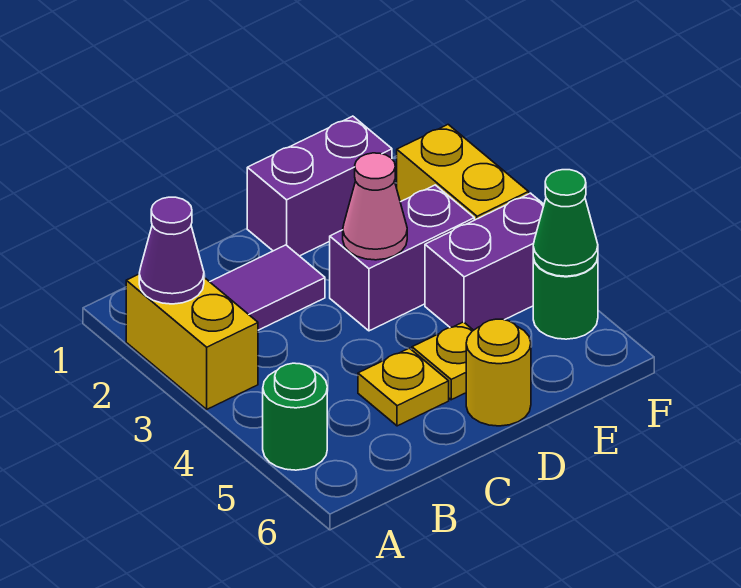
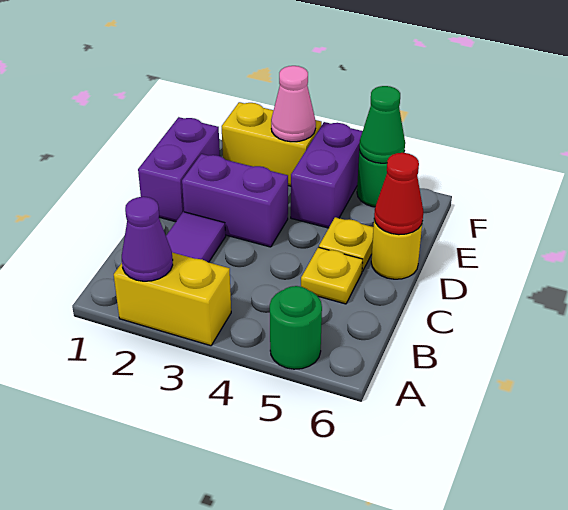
purple brick D3:E3 level 1 -> purple brick D2:D3 level 1
pink cone D3 level 2 -> pink cone F3 level 2
none -> red cone D6 level 2

